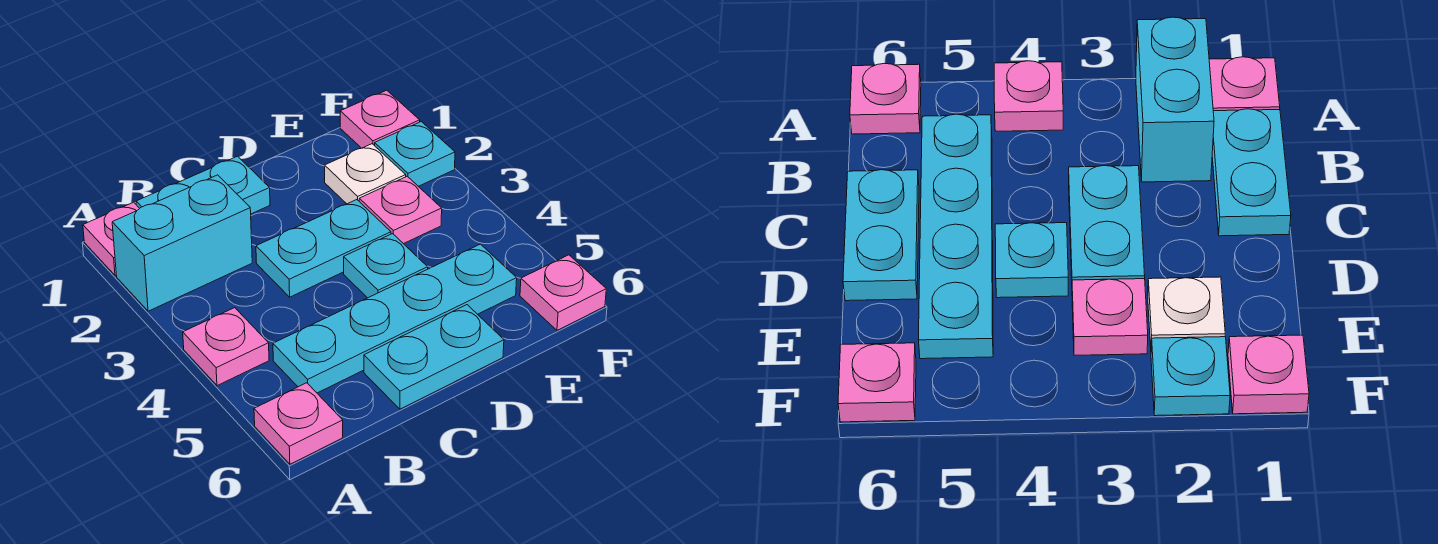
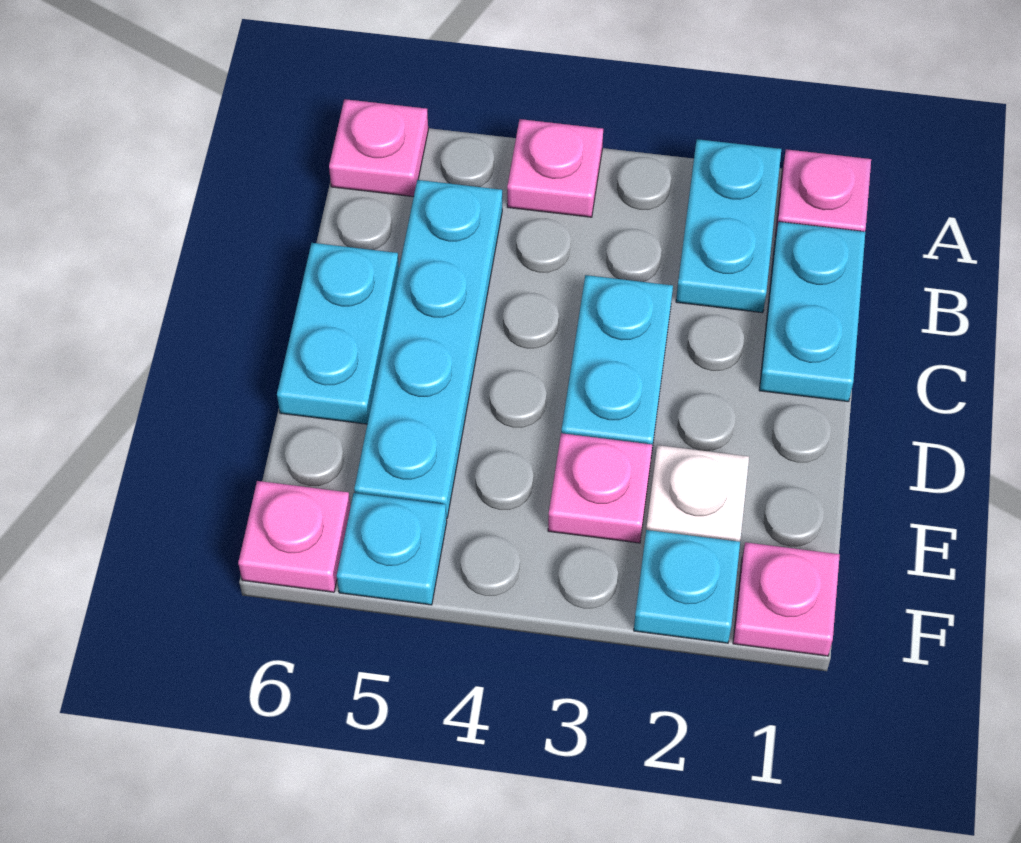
cyan brick A2:B2 level 1 -> cyan plate A2:B2 level 1
cyan plate D4 level 1 -> cyan plate F5 level 1

